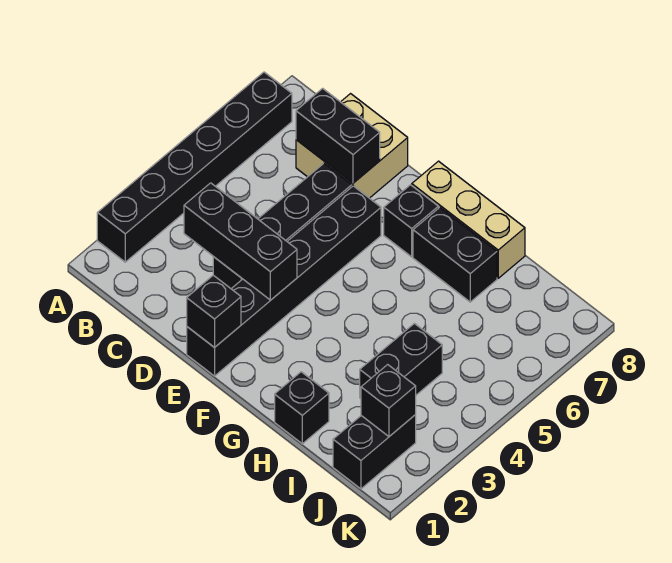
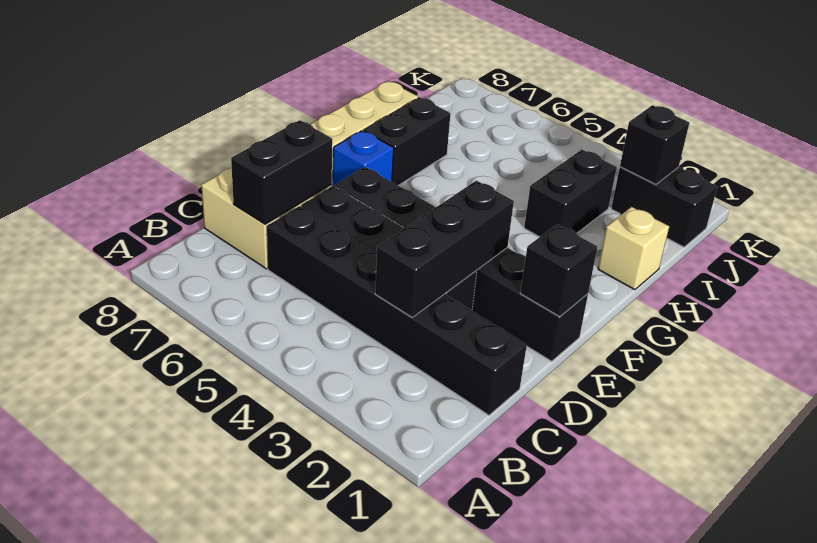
black brick A2:A7 level 1 -> black brick C1:C6 level 1
black brick F7 level 1 -> blue brick F7 level 1
black brick H1 level 1 -> tan brick H1 level 1
black brick I3:I4 level 1 -> black brick H3:I3 level 1

